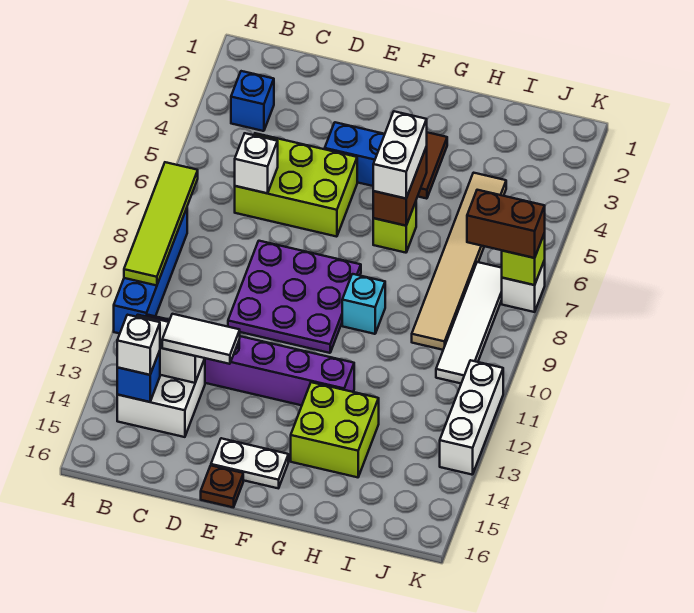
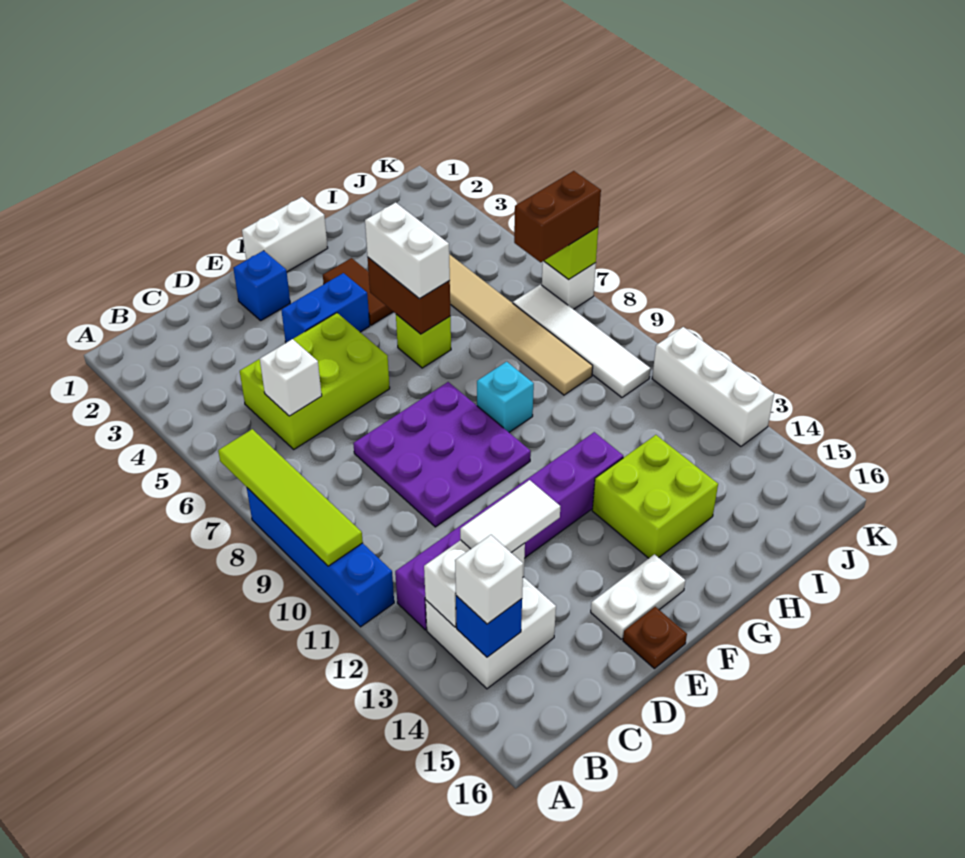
blue brick B3 level 1 -> blue brick E2 level 1
none -> white brick F1:G1 level 1

